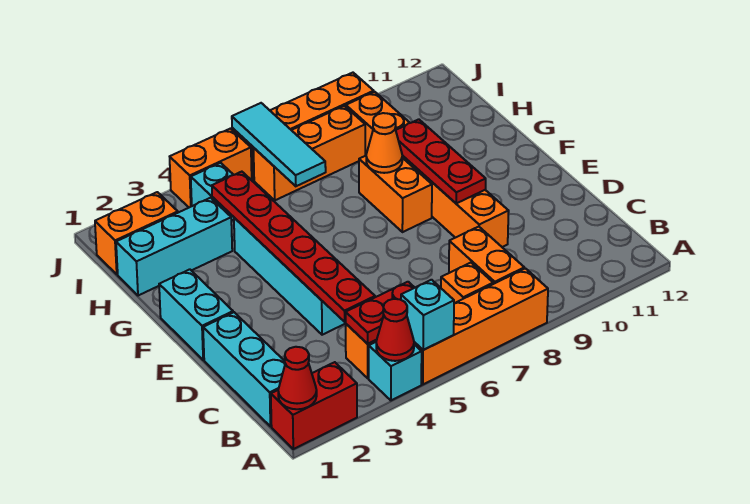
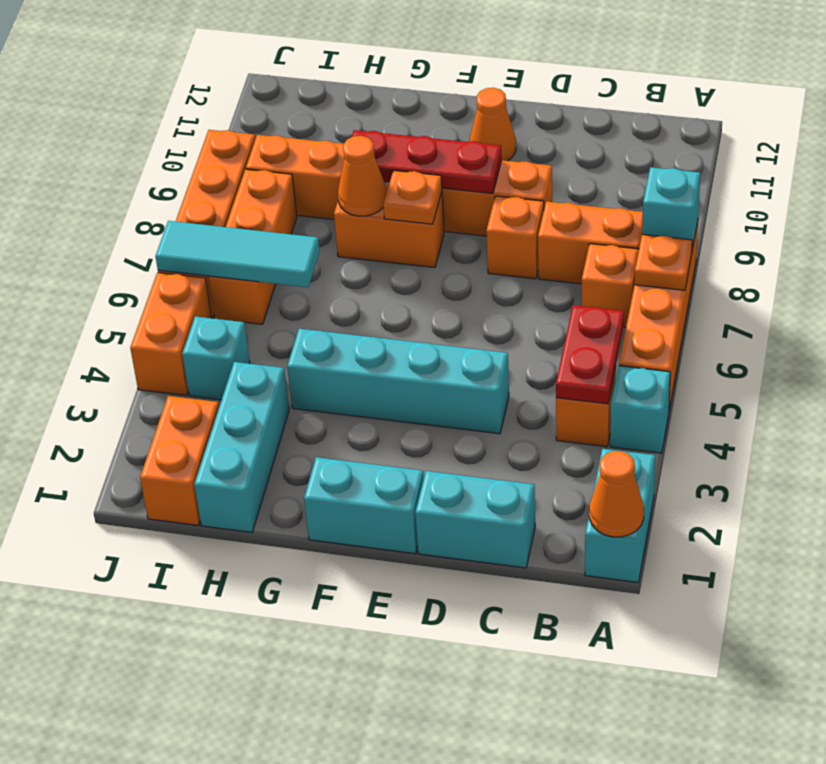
red brick A1:A2 level 1 -> cyan brick A1:A2 level 1
red cone A1 level 2 -> orange cone A1 level 2
red cone A4 level 2 -> none
cyan brick A5 level 2 -> cyan brick A8 level 2
none -> orange plate A7 level 2
cyan brick B1:D1 level 1 -> cyan brick C1:D1 level 1
red plate C4:H4 level 2 -> none
none -> orange brick D8 level 1
none -> orange cone E11 level 1
none -> orange plate F8 level 2

